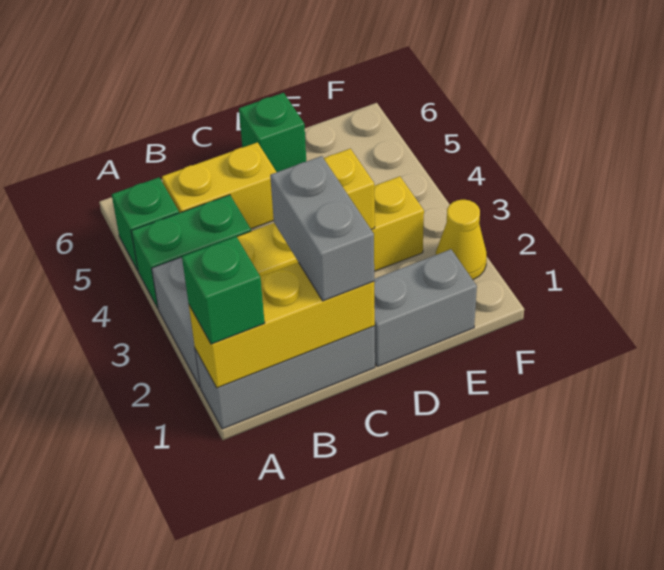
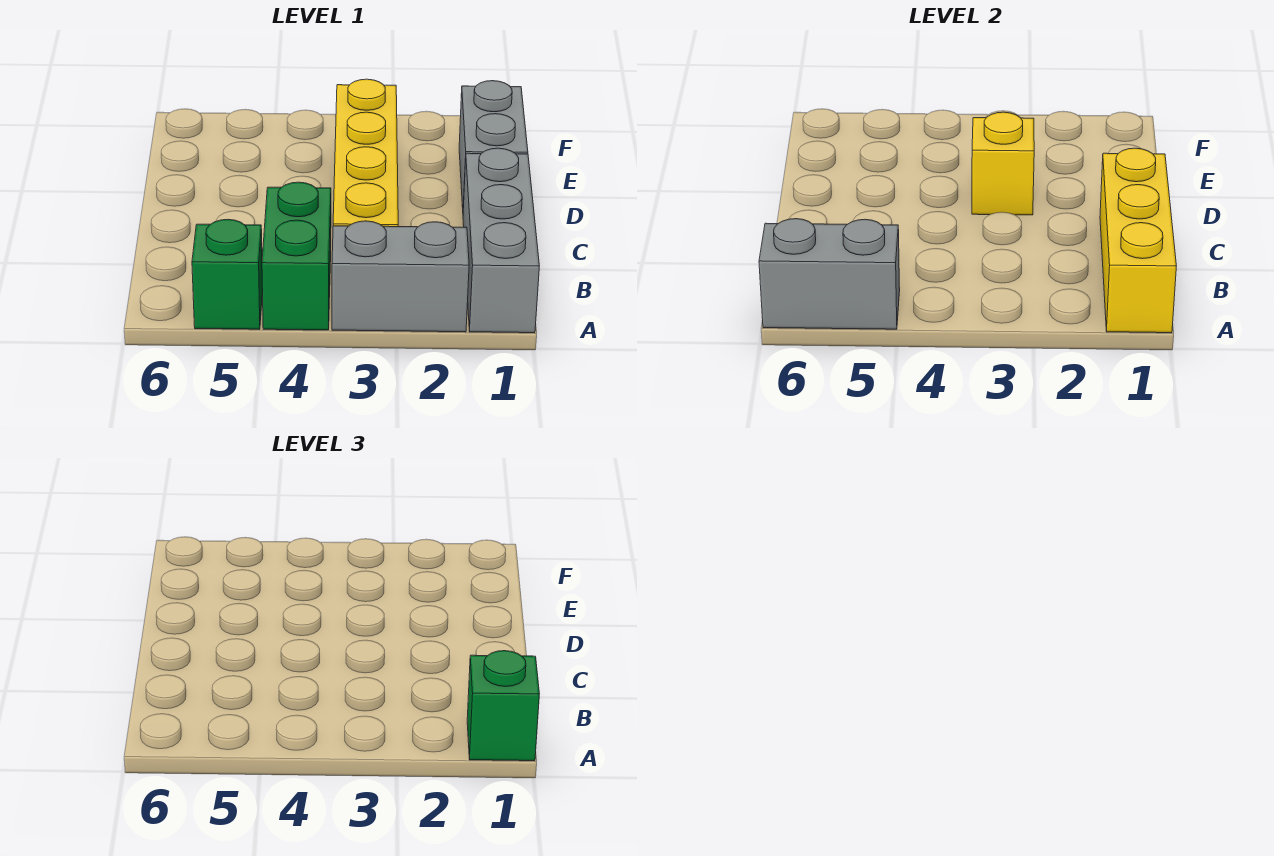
yellow brick B5:C5 level 1 -> none
grey brick C1:C2 level 3 -> grey brick A5:A6 level 2
green brick D6 level 1 -> none
yellow cone F2 level 1 -> none

